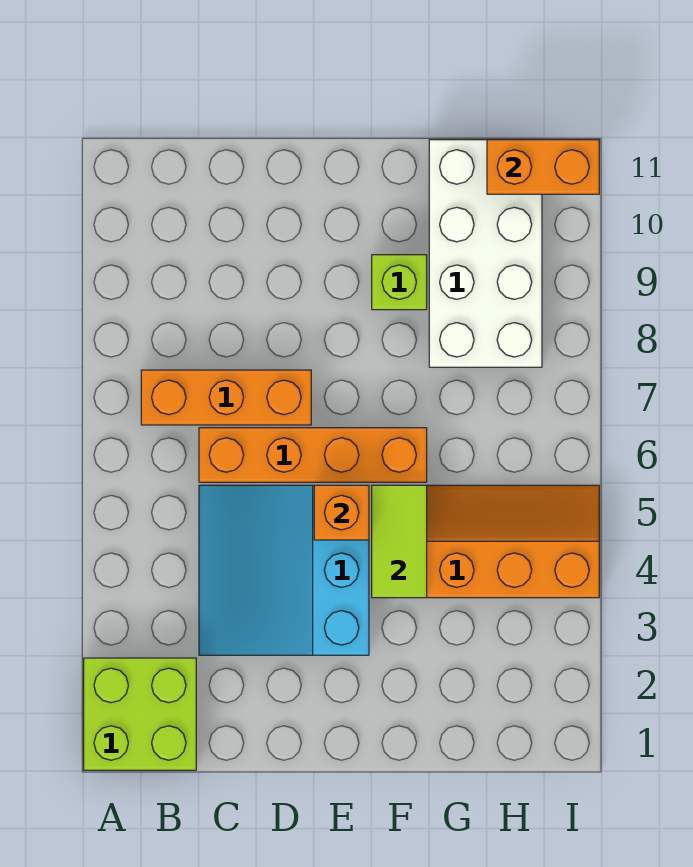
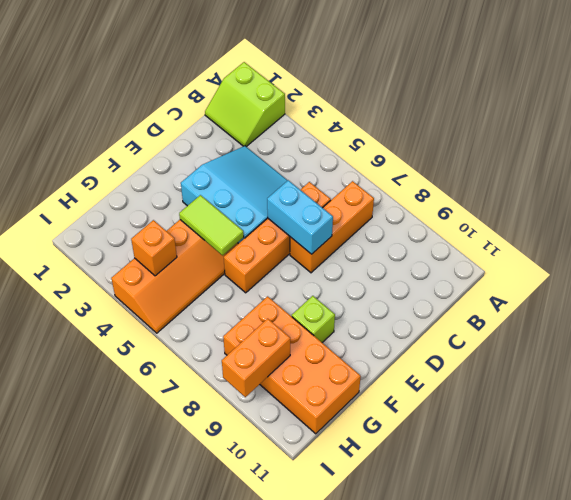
lime brick A1:B2 level 1 -> lime slope A1:B2 level 1 top A
none -> cyan brick D6:D7 level 2
orange brick E5 level 2 -> orange brick H4 level 2
white brick G8:H11 level 1 -> orange brick G8:H11 level 1
orange brick H11:I11 level 2 -> orange brick H9:I9 level 2

